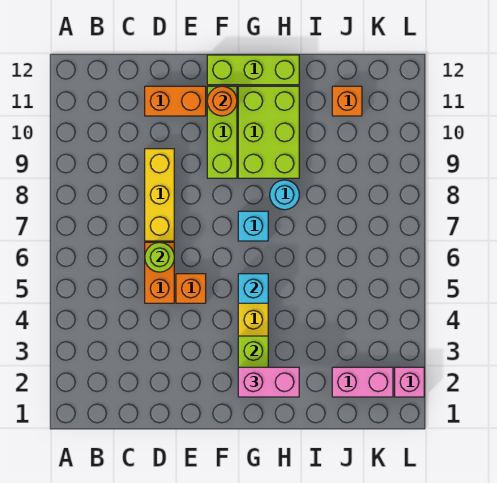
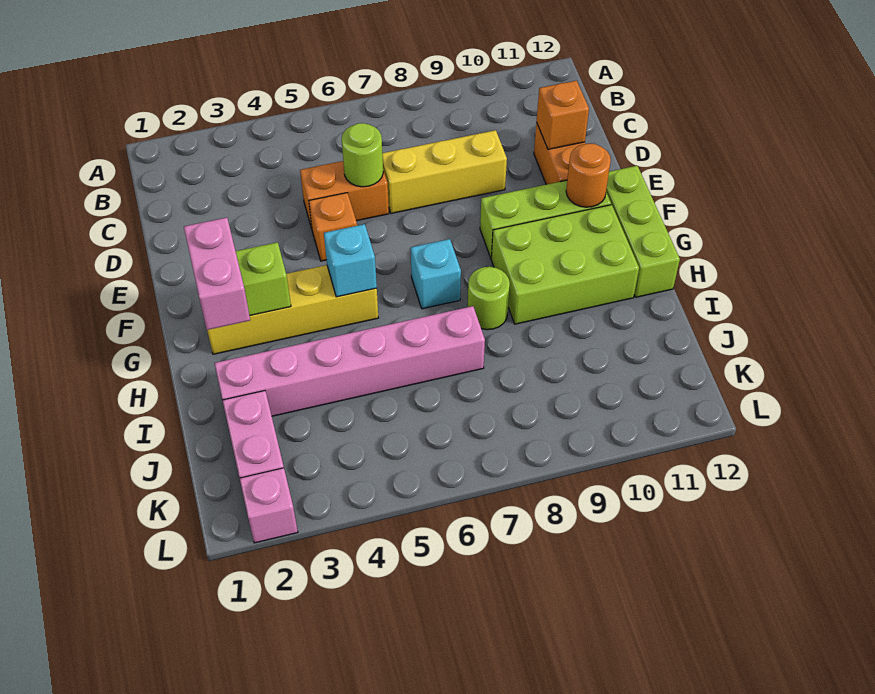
cyan round brick H8 level 1 -> lime round brick H8 level 1
none -> pink brick I2:I7 level 1
orange brick J11 level 1 -> orange brick D11 level 2

